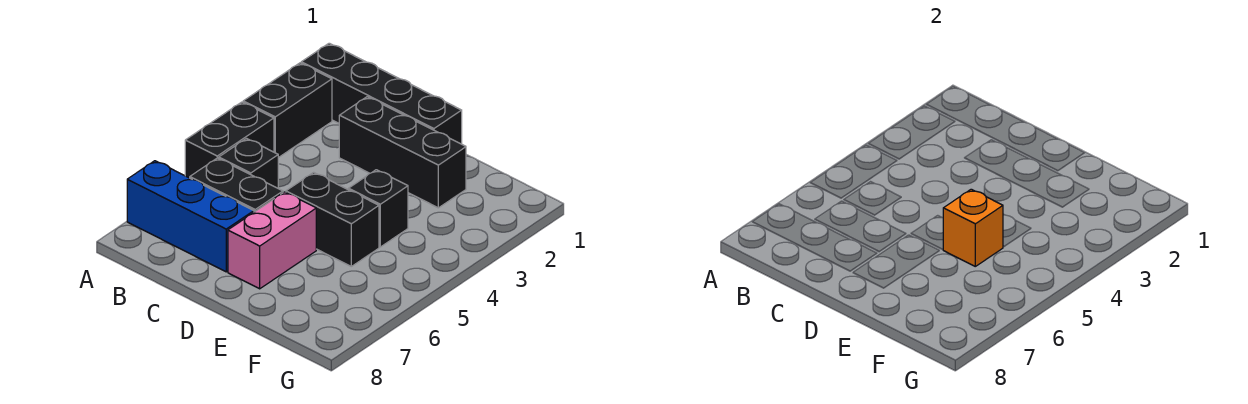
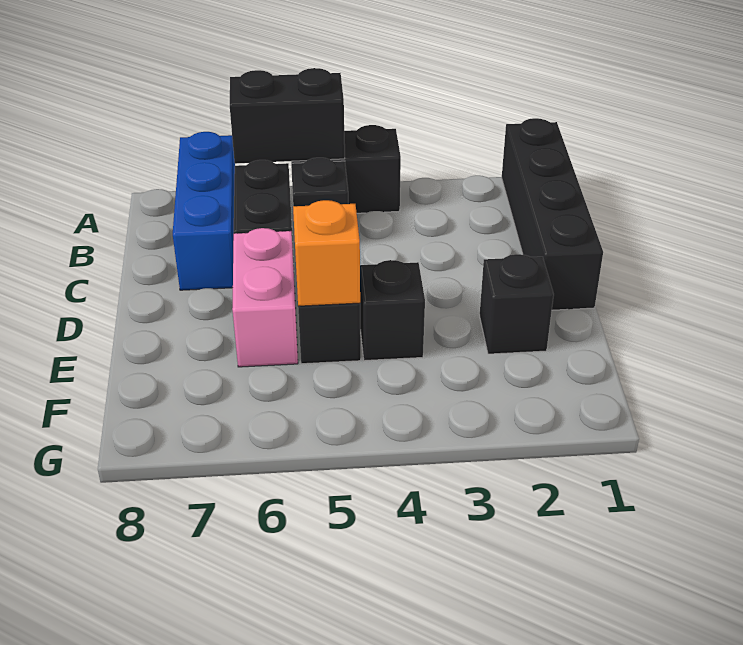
black brick A2:A3 level 1 -> black brick A5:A6 level 2
black brick C2:E2 level 1 -> black brick E2 level 1
pink brick D6:D7 level 1 -> pink brick D6:E6 level 1

